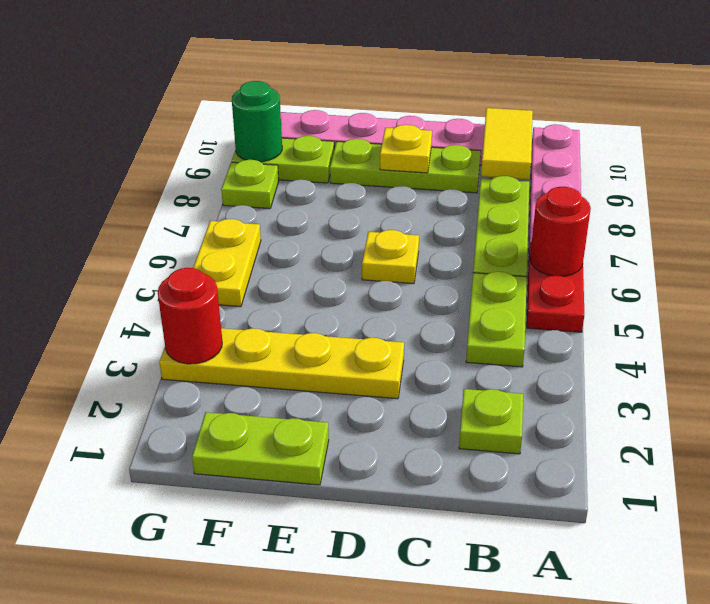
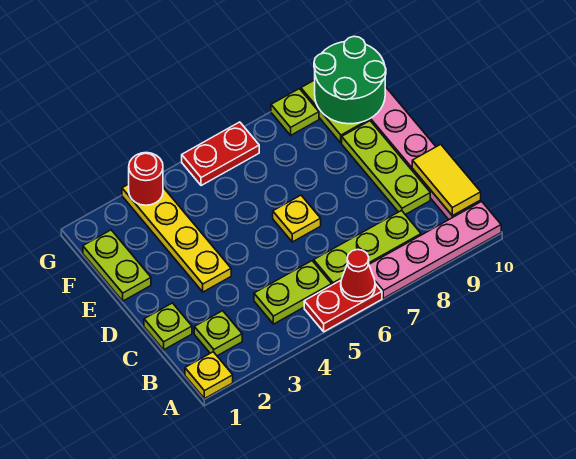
red round brick A6 level 2 -> red cone A6 level 2
yellow tile B9:B10 level 2 -> yellow tile B10:C10 level 2
none -> lime plate C1 level 1
yellow plate D9 level 2 -> yellow plate A1 level 1
yellow plate G5:G6 level 1 -> red plate G5:G6 level 1
green round brick G9 level 2 -> green round brick F9:G10 level 2

